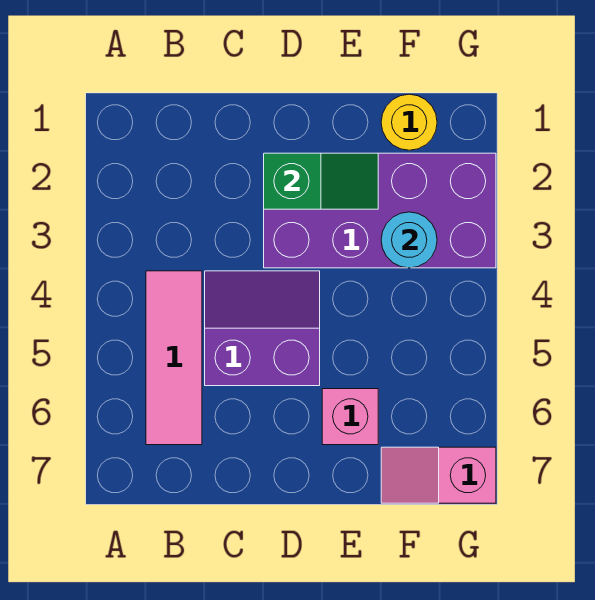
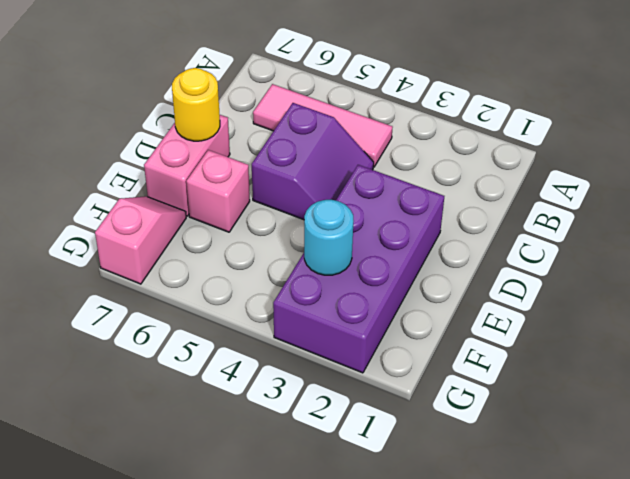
green slope D2:E2 level 2 top D -> none
none -> pink brick D7:E7 level 1
yellow round brick F1 level 1 -> yellow round brick D7 level 2

